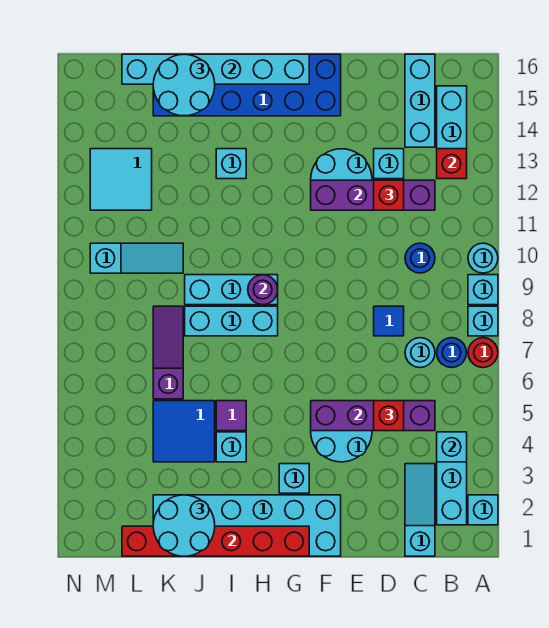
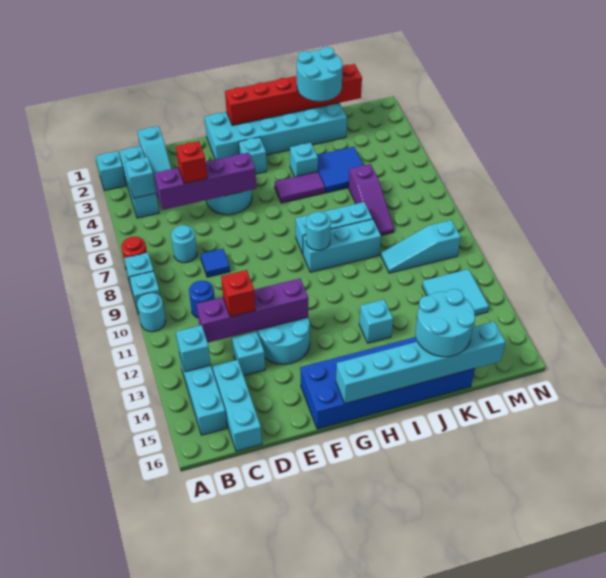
blue round brick B7 level 1 -> none
red brick B13 level 2 -> cyan brick B13 level 2
purple round brick H9 level 2 -> cyan round brick H9 level 2
purple tile I5 level 1 -> purple tile H5:I5 level 1

